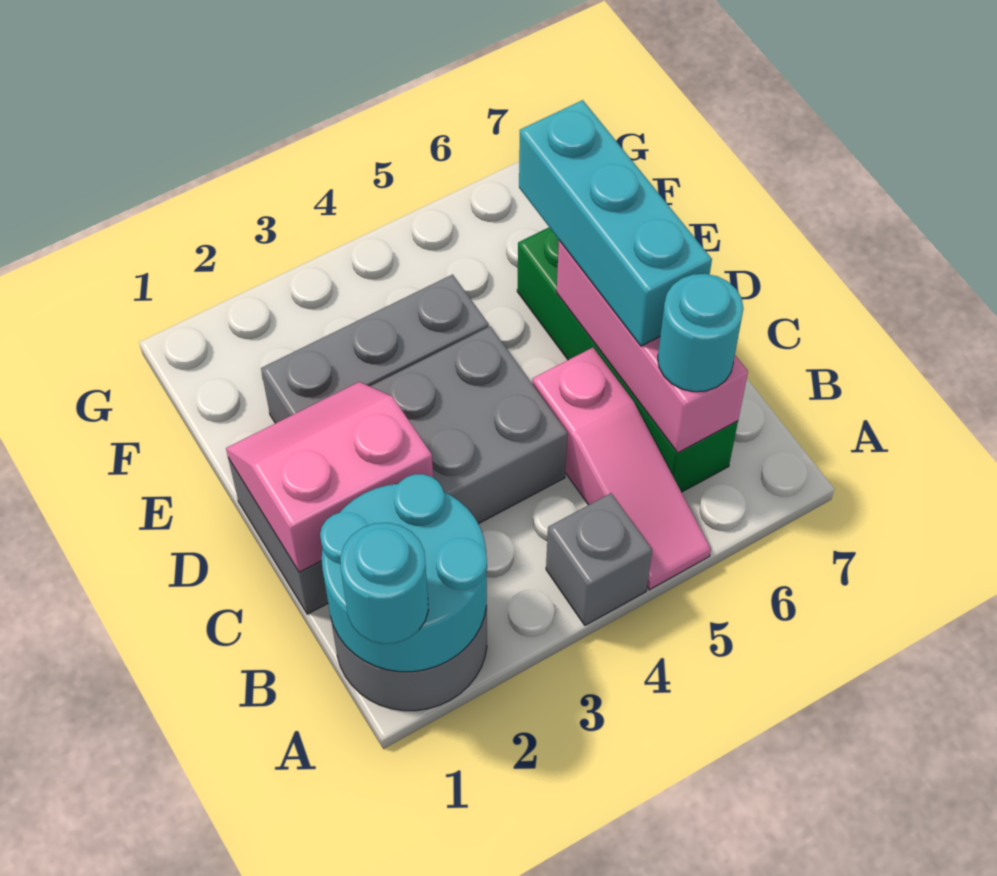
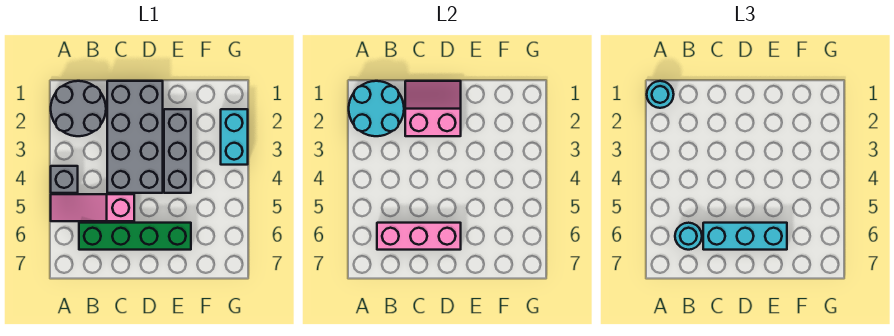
pink slope C1:D2 level 2 top C -> pink slope C1:D2 level 2 top 2
none -> cyan brick G2:G3 level 1

